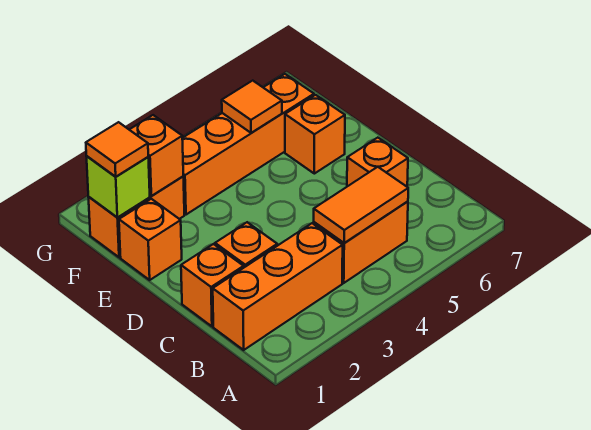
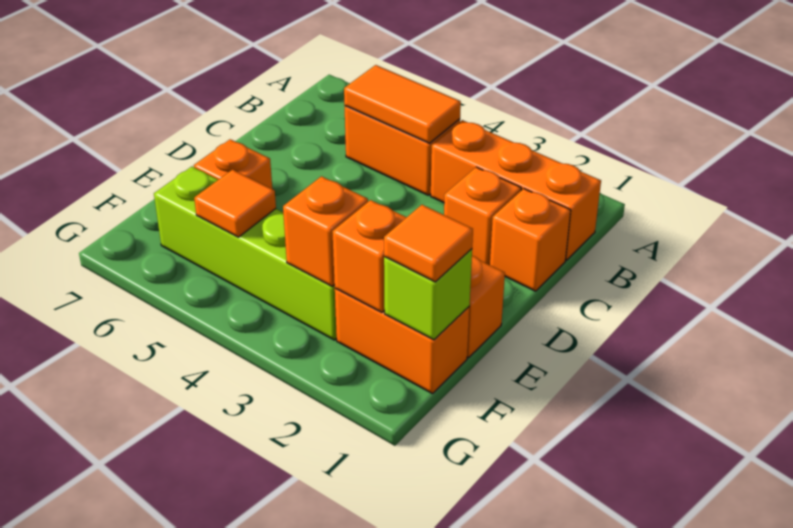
orange brick C6 level 1 -> orange brick F3 level 2
orange brick F3:F6 level 1 -> lime brick F3:F6 level 1

